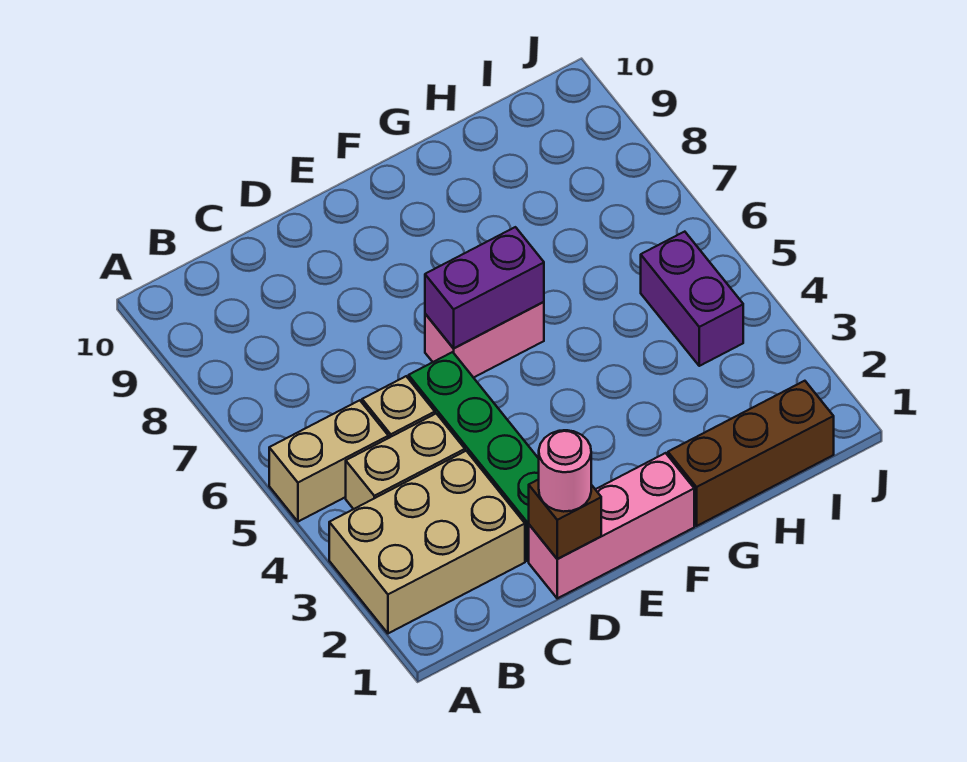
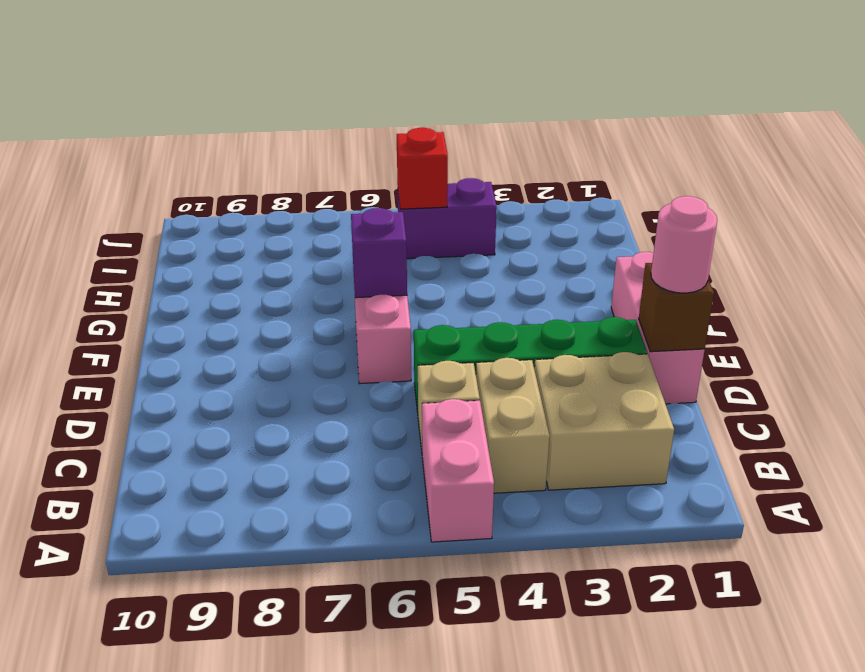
tan brick A2:C3 level 1 -> tan brick B2:C3 level 1
tan brick A5:B5 level 1 -> pink brick A5:B5 level 1
purple brick E6:F6 level 2 -> purple brick F6 level 2
brown brick G1:I1 level 1 -> none
none -> red brick I5 level 2

